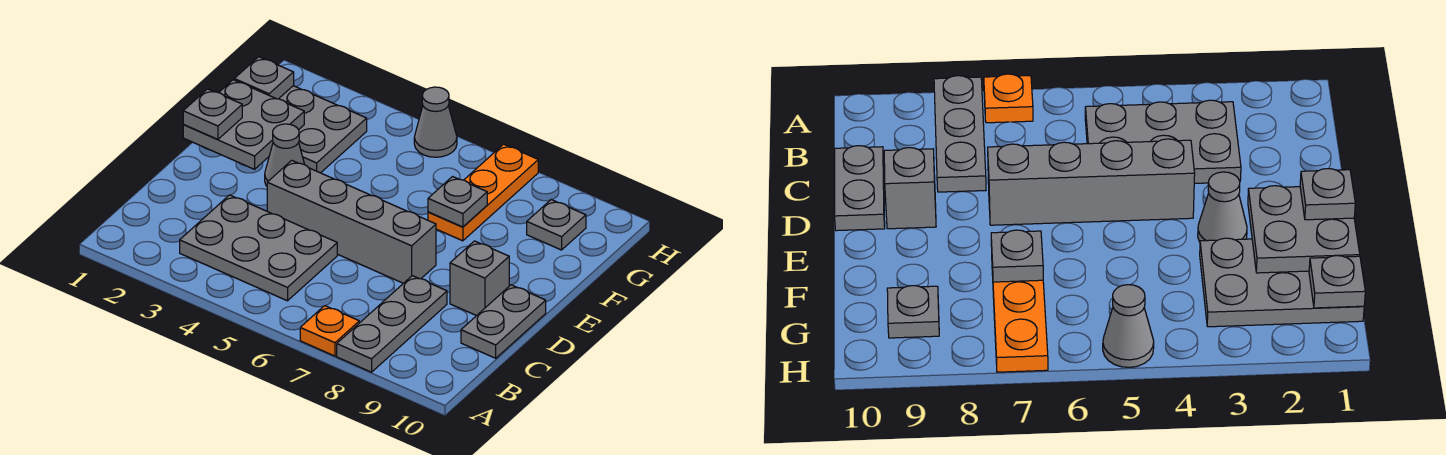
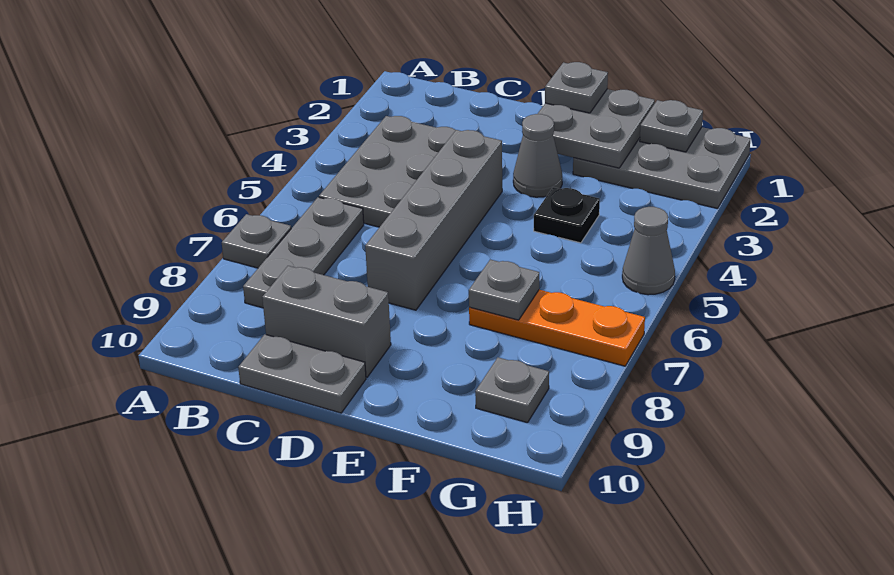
orange plate A7 level 1 -> grey plate A7 level 1
grey plate A8:C8 level 1 -> grey plate B6:B8 level 1
grey brick D9 level 1 -> grey brick C9:D9 level 1
grey plate F1:G3 level 1 -> grey plate F1:H2 level 1
none -> black plate F4 level 1

